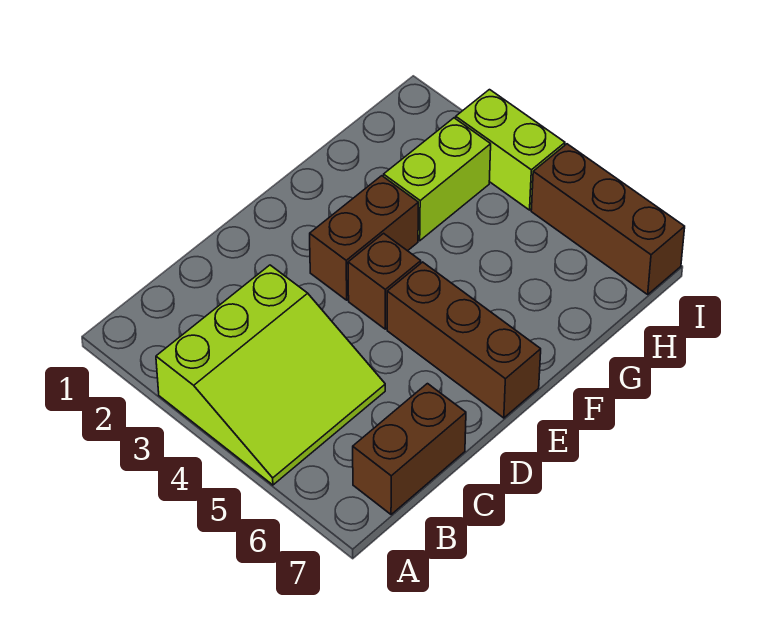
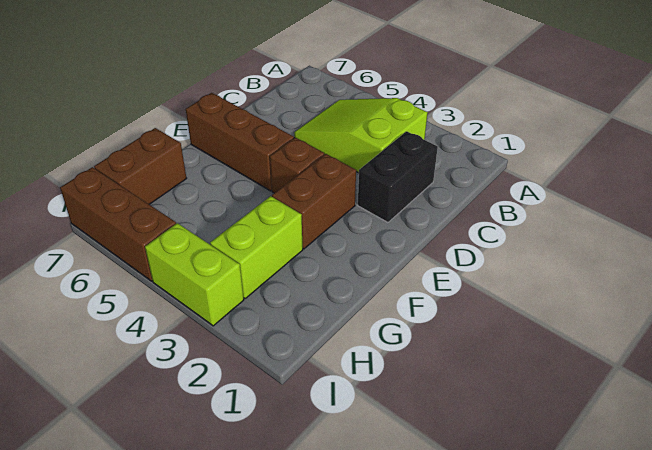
lime slope A3:C5 level 1 top 3 -> lime slope B3:C5 level 1 top 3
brown brick B7:C7 level 1 -> brown brick G7:H7 level 1
none -> black brick C2:D2 level 1

